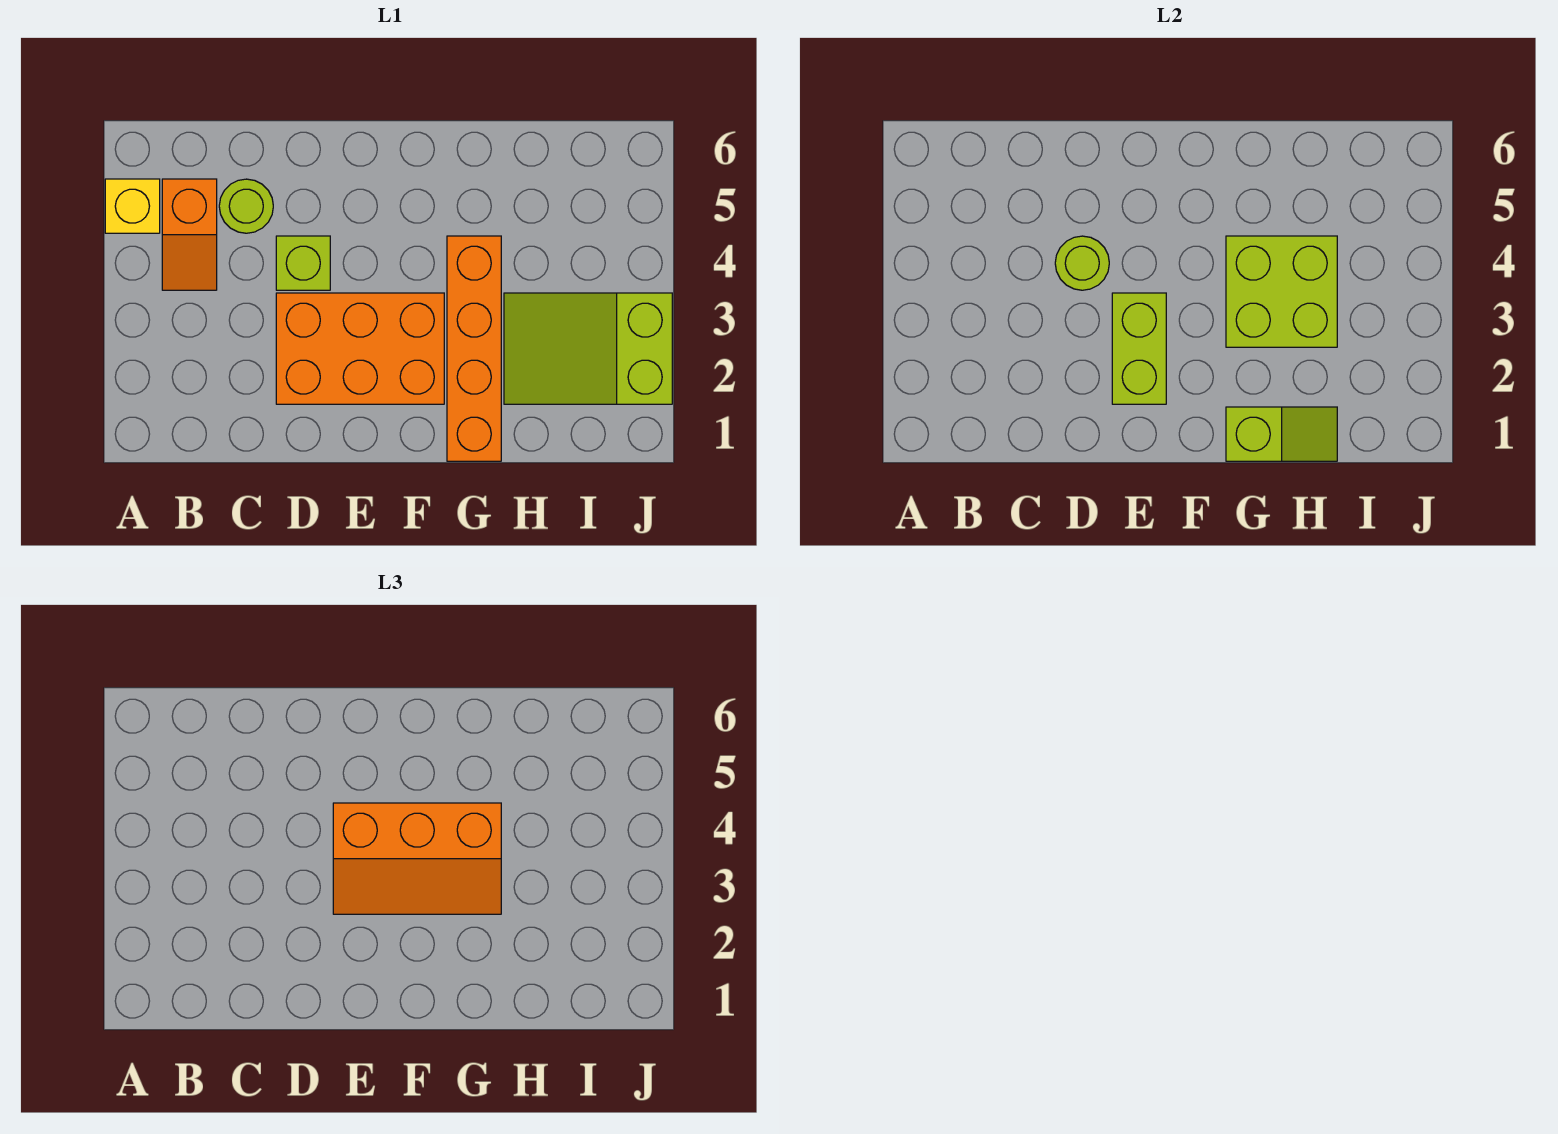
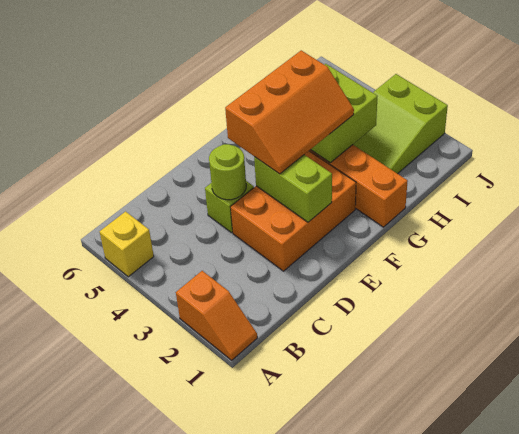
orange slope B4:B5 level 1 top 5 -> orange slope A1:A2 level 1 top 2
lime round brick C5 level 1 -> none
lime slope G1:H1 level 2 top G -> none

